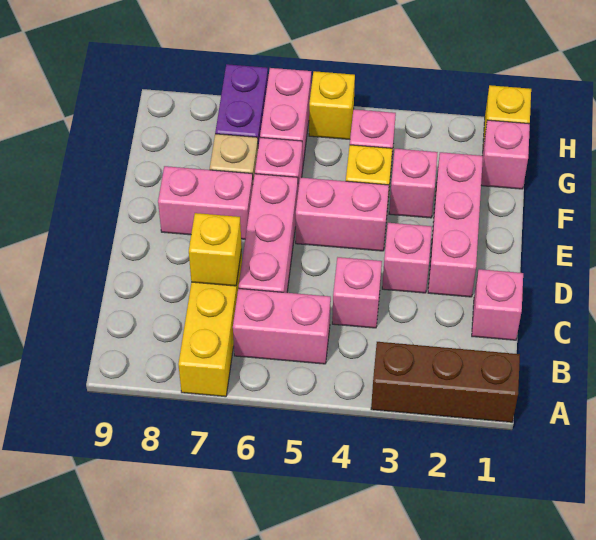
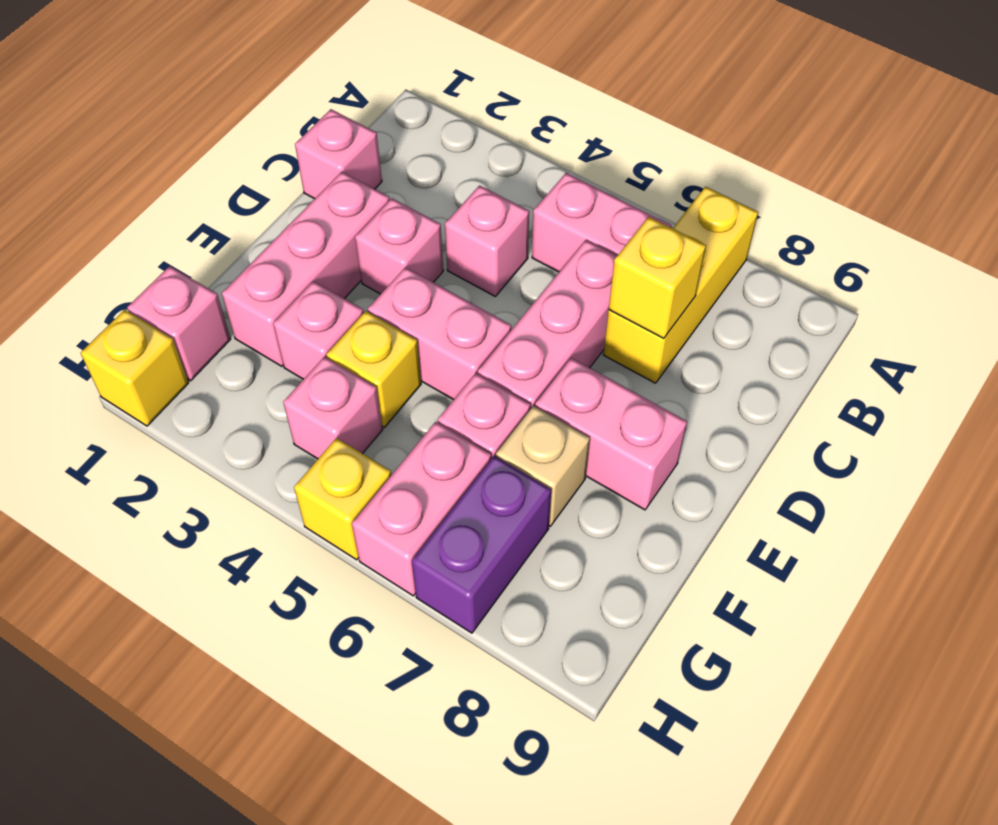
brown brick A1:A3 level 1 -> none

